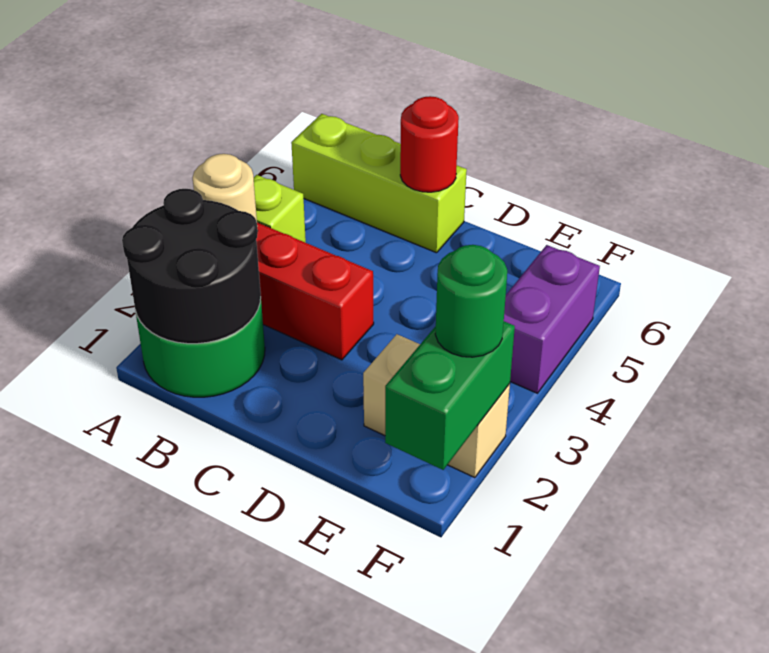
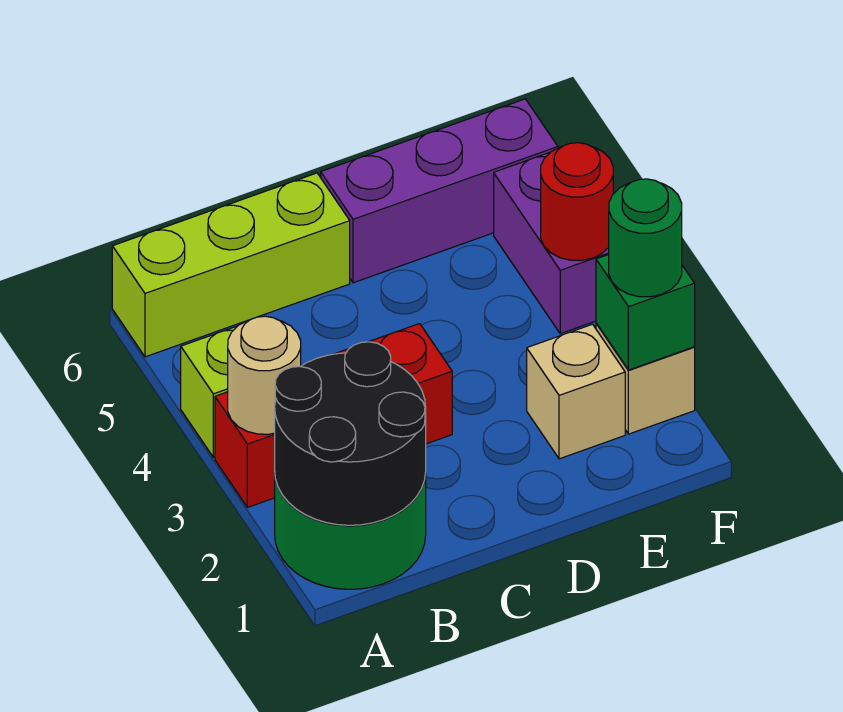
red round brick C6 level 2 -> red round brick F4 level 2
none -> purple brick D6:F6 level 1
green brick F1:F2 level 2 -> green brick F2 level 2

